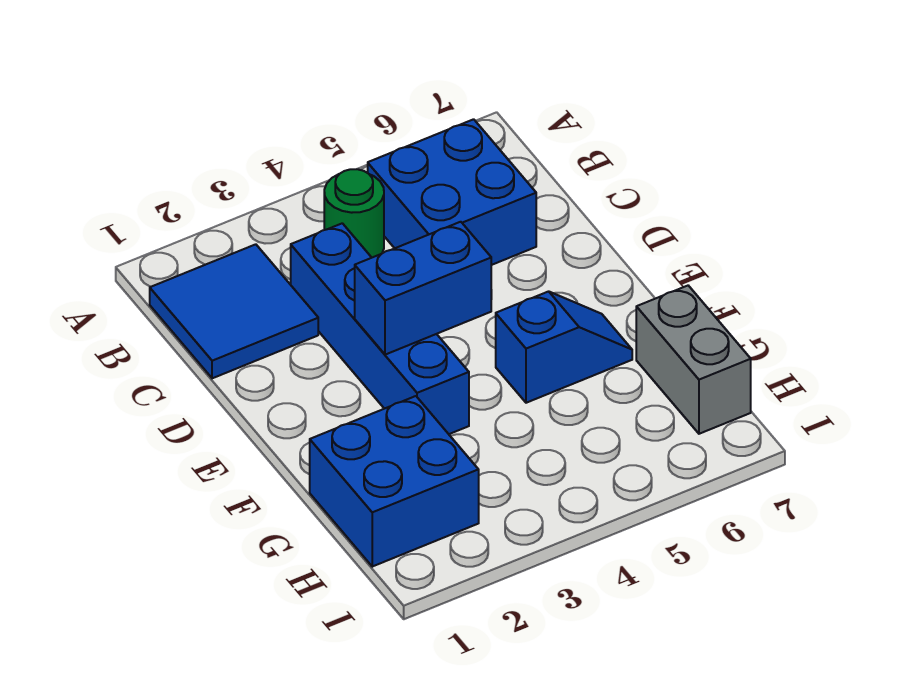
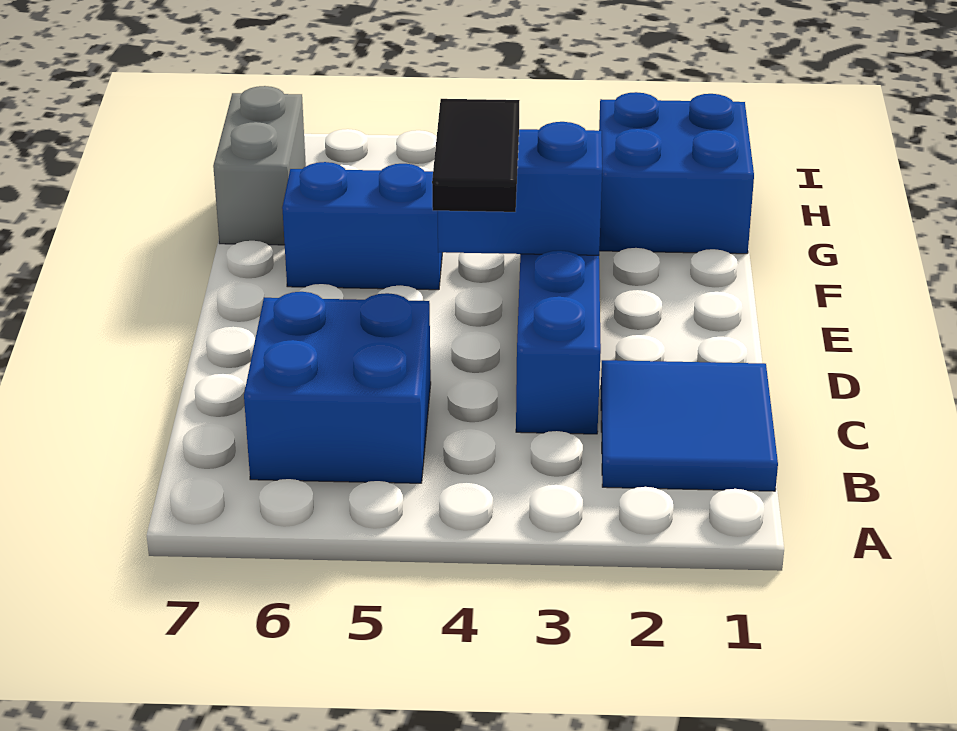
green round brick B4 level 1 -> none
none -> black tile D4:E4 level 3
blue slope F5:F6 level 1 top 5 -> blue brick F5:F6 level 1

